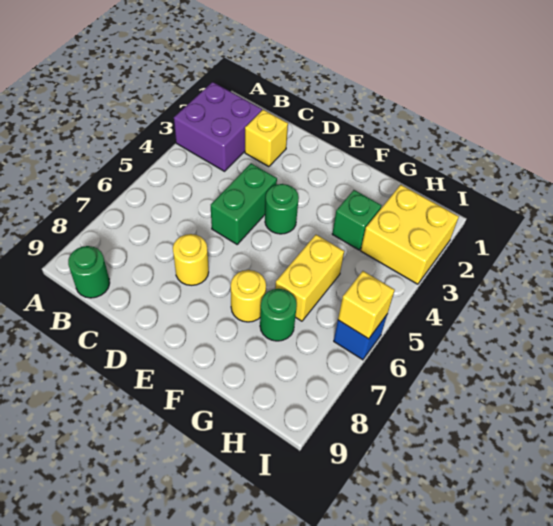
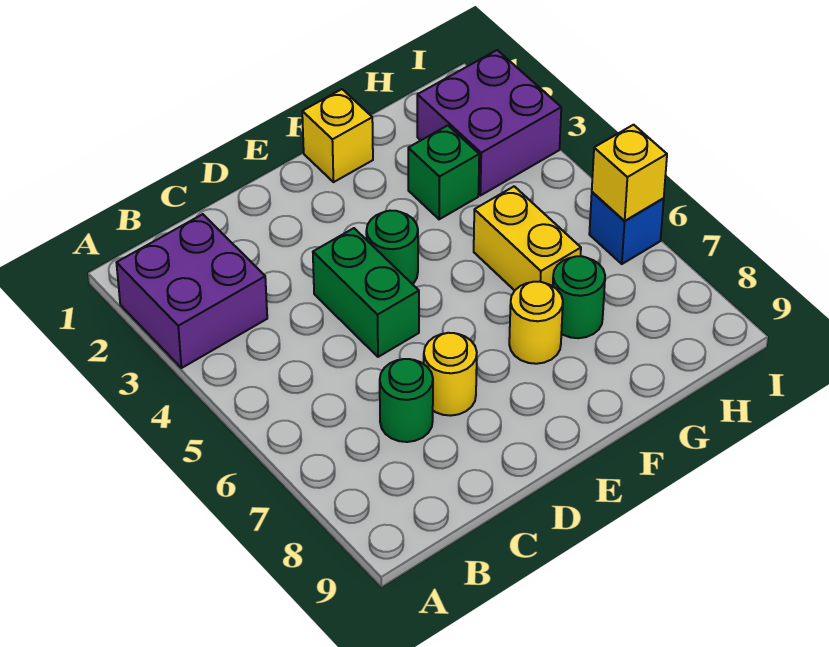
green round brick B9 level 1 -> green round brick C7 level 1
yellow brick C2 level 1 -> yellow brick F1 level 1
yellow brick H2:I3 level 1 -> purple brick H2:I3 level 1

